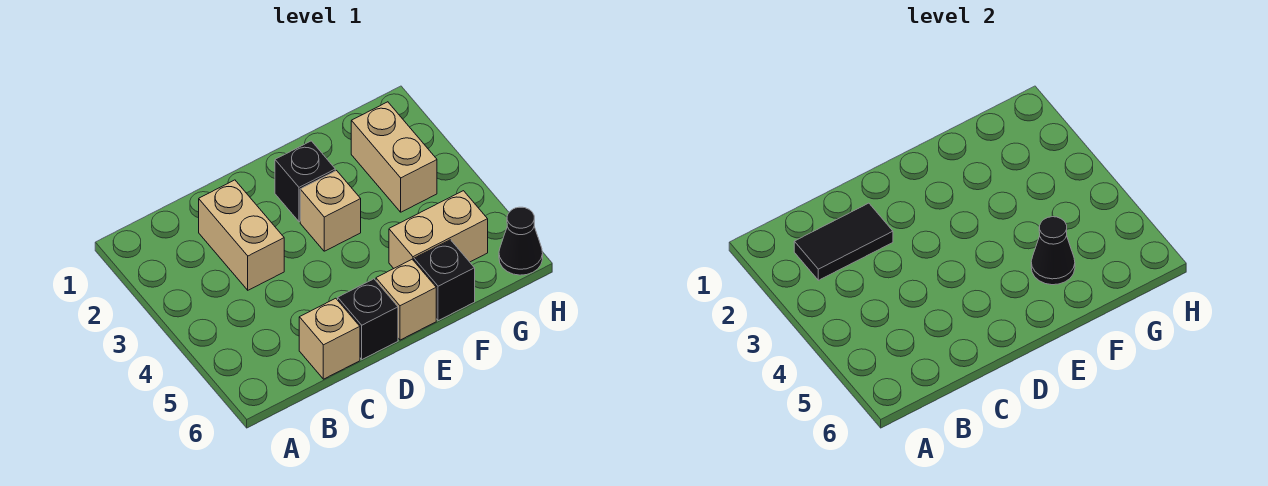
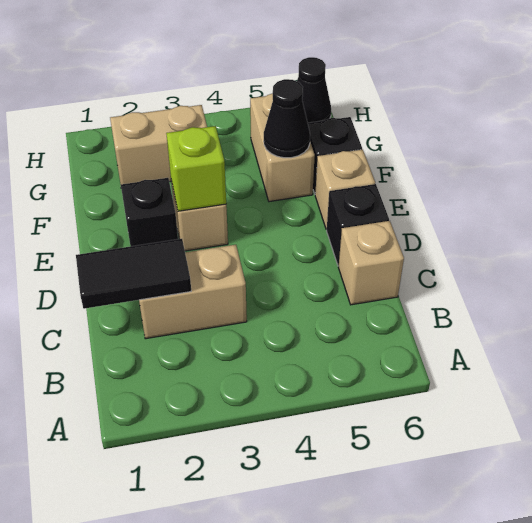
black tile B2:C2 level 2 -> black tile C1:C2 level 2
none -> lime brick E3 level 2

